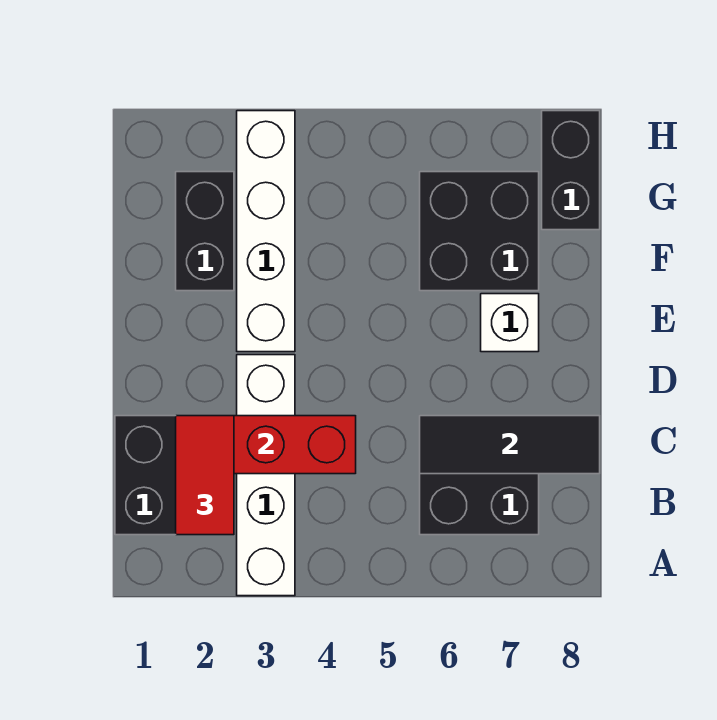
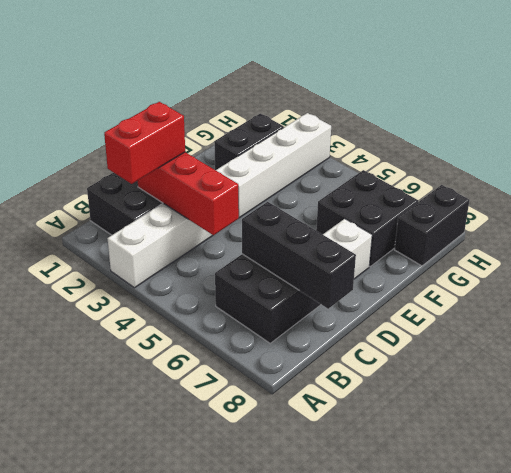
red tile B2:C2 level 3 -> red brick B2:C2 level 3
black tile C6:C8 level 2 -> black brick C6:C8 level 2

